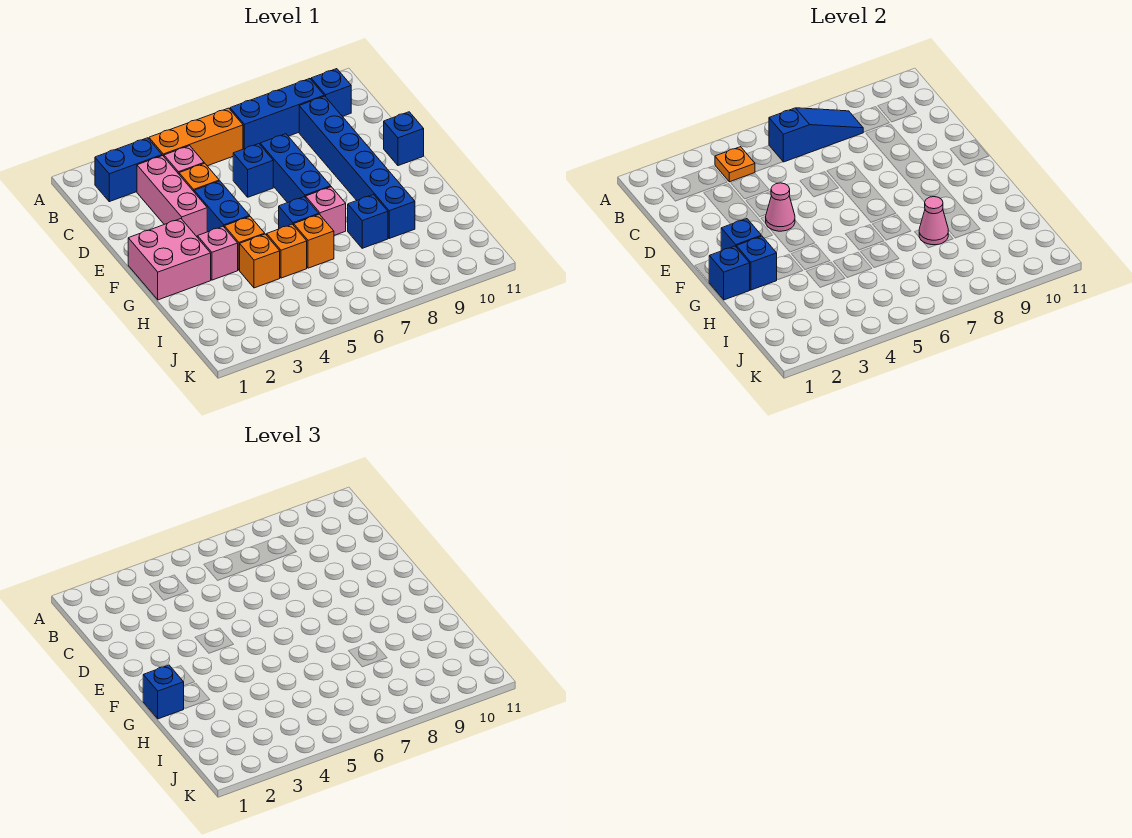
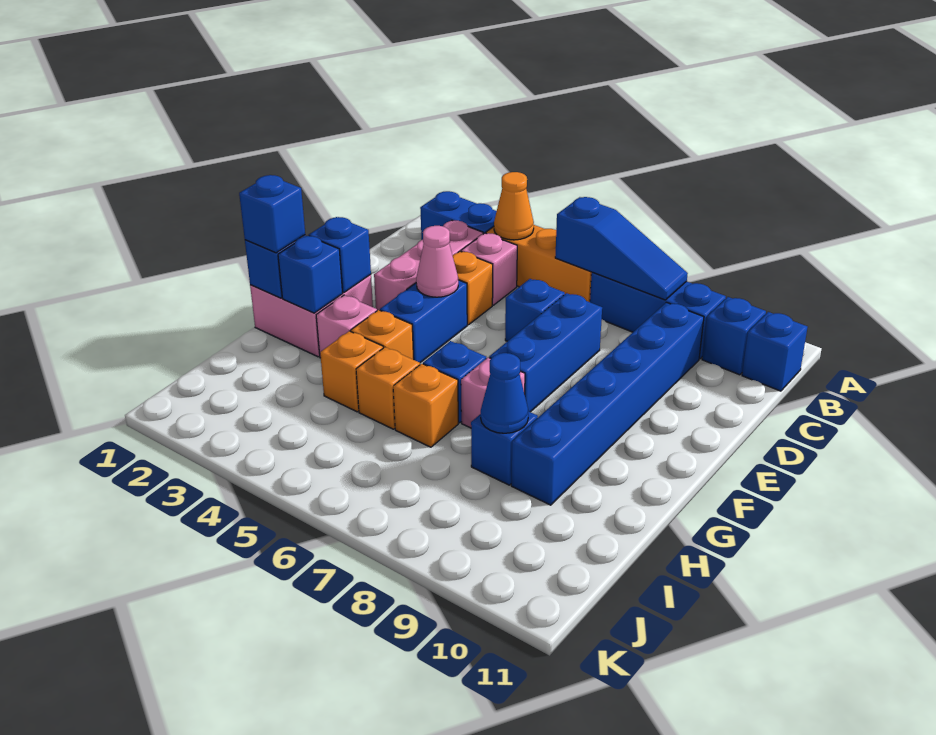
orange plate B4 level 2 -> orange cone B4 level 2
blue brick E11 level 1 -> blue brick B11 level 1
pink cone H8 level 2 -> blue cone H8 level 2

